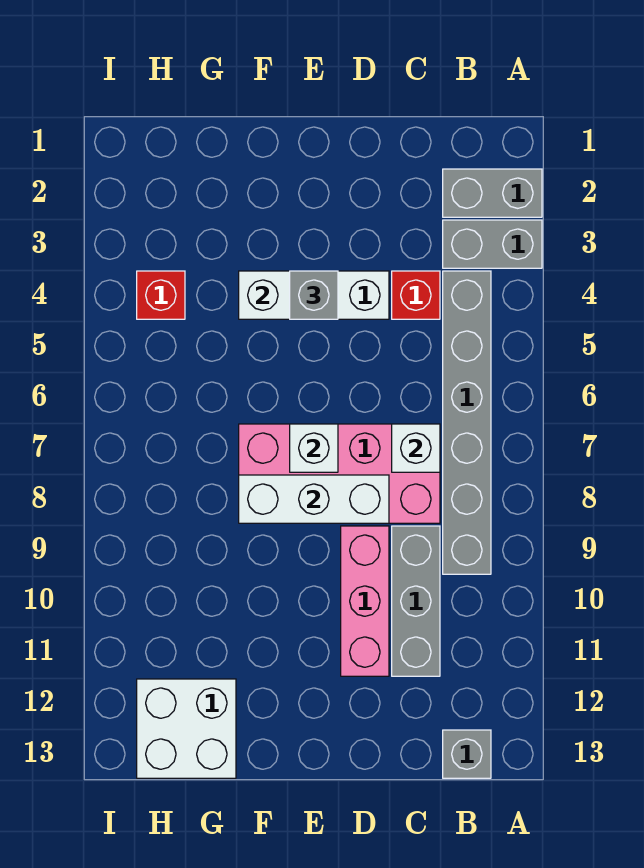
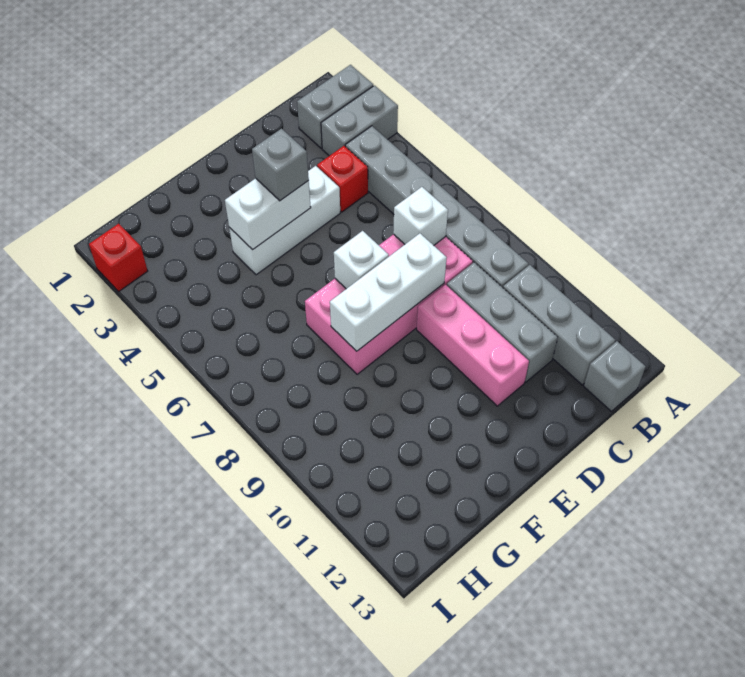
none -> grey brick B10:B12 level 1
white brick G12:H13 level 1 -> none
red brick H4 level 1 -> red brick I2 level 1

